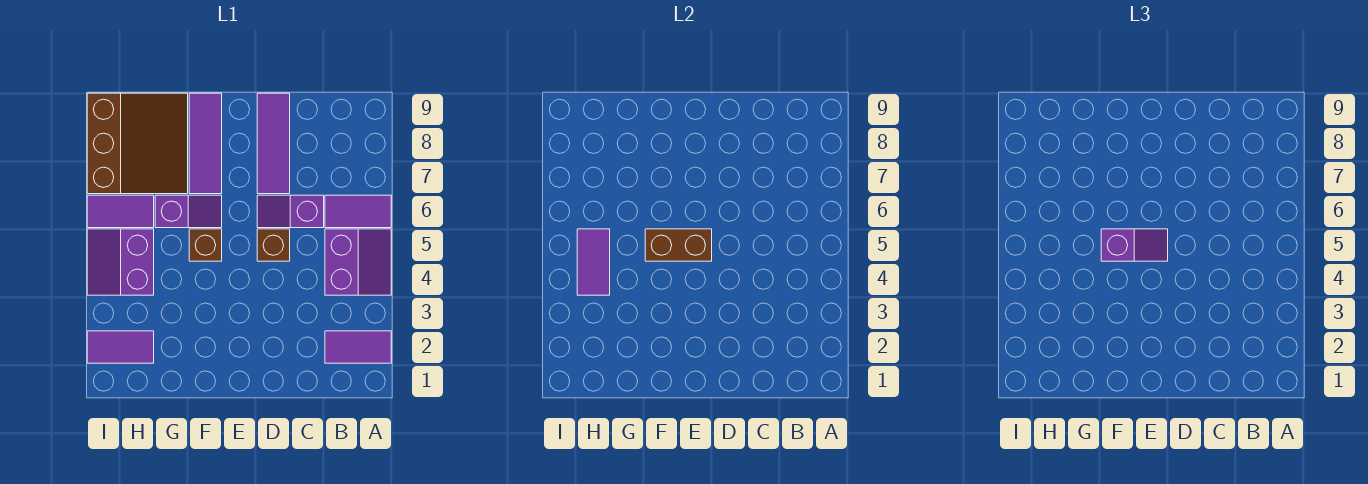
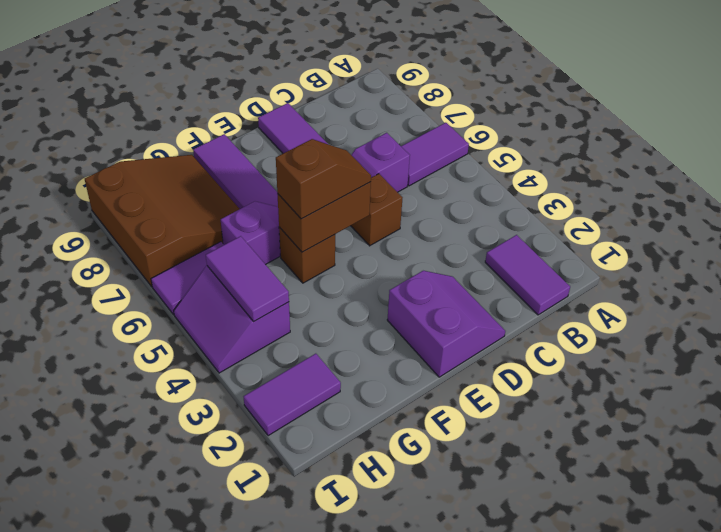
purple tile A2:B2 level 1 -> purple tile B1:B2 level 1
purple slope A4:B5 level 1 top B -> purple slope D1:E2 level 1 top E
purple slope E5:F5 level 3 top F -> brown slope E5:F5 level 3 top F

